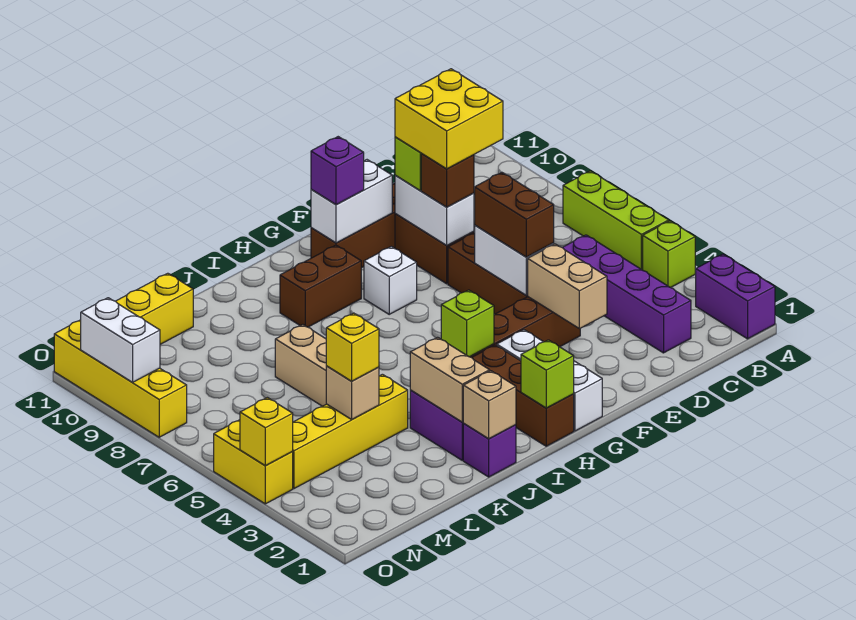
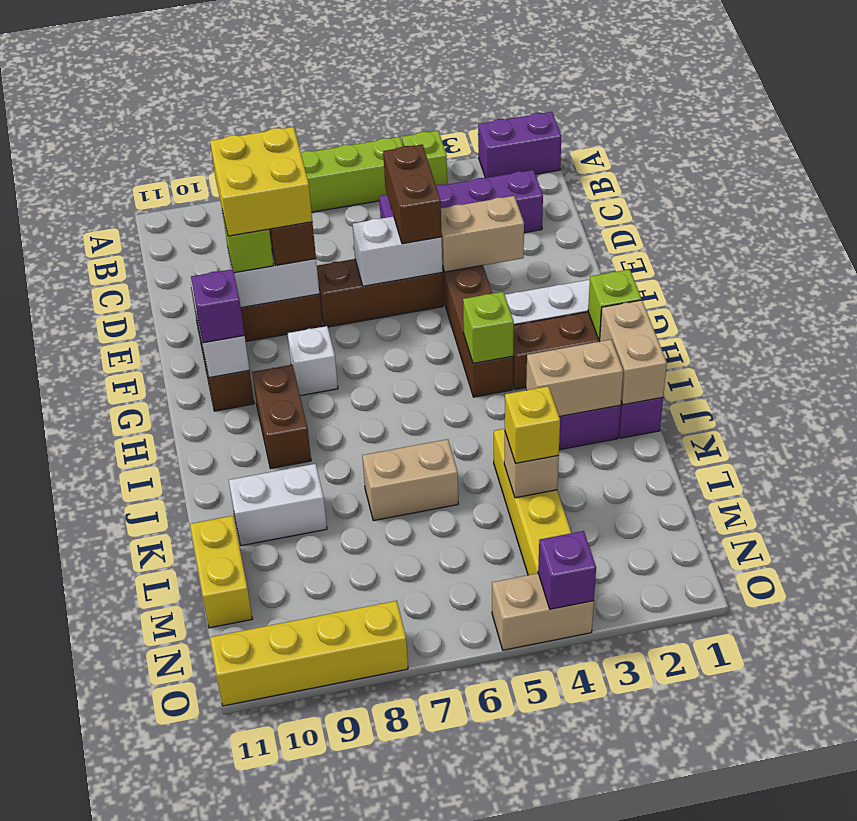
brown brick E5:E6 level 3 -> brown brick D5:E5 level 3
tan brick J1 level 2 -> tan brick I1:J1 level 2
yellow brick O4:O5 level 1 -> tan brick O4:O5 level 1
yellow brick O4 level 2 -> purple brick O4 level 2
white brick O9:O10 level 2 -> white brick K9:K10 level 1

